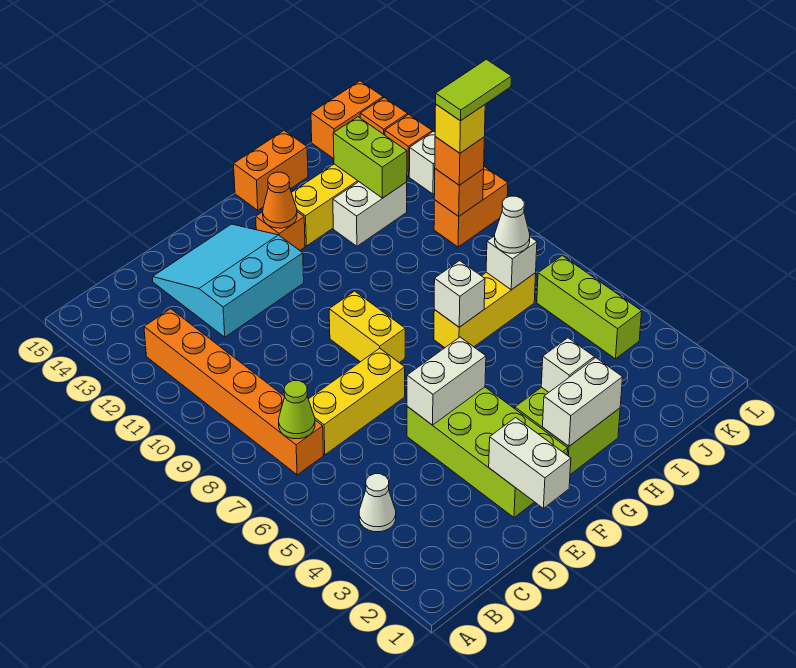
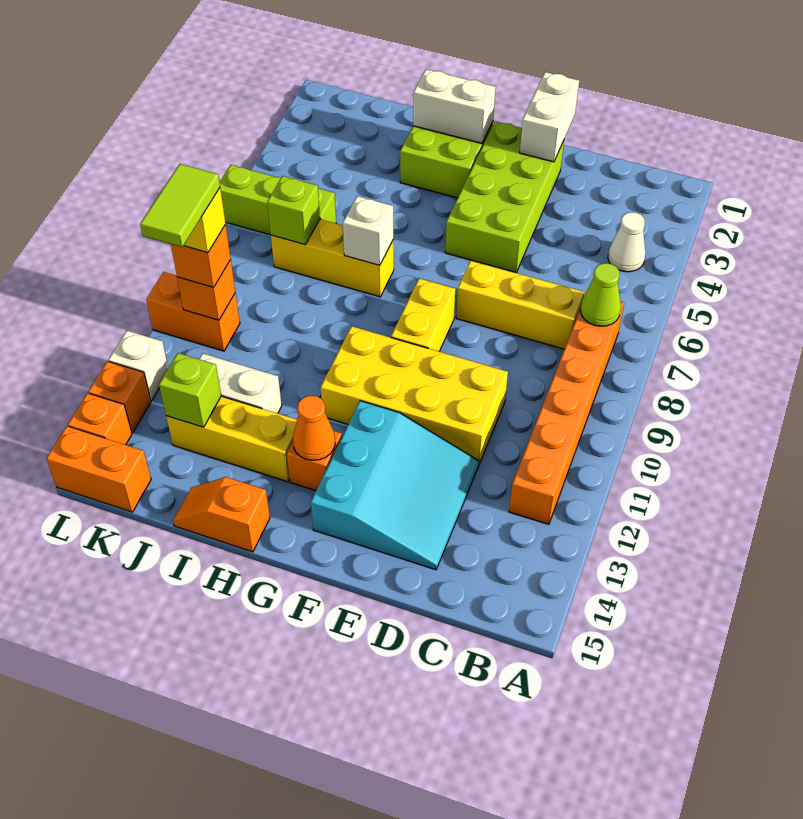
none -> yellow brick D10:G11 level 1
cyan slope D12:F14 level 1 top 12 -> cyan slope D12:F14 level 1 top F
white brick E5:F5 level 2 -> none
white brick H3 level 2 -> none
orange brick H15:I15 level 1 -> orange slope H15:I15 level 1 top H
white brick J7 level 2 -> lime brick J7 level 2
white cone J7 level 3 -> none
lime brick J12:J13 level 2 -> lime brick J13 level 2
lime brick K4:K6 level 1 -> lime brick J6:L6 level 1
lime tile K10:L10 level 5 -> lime tile K10:K11 level 5

